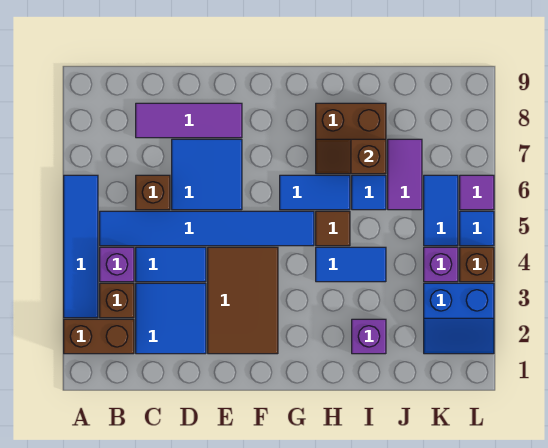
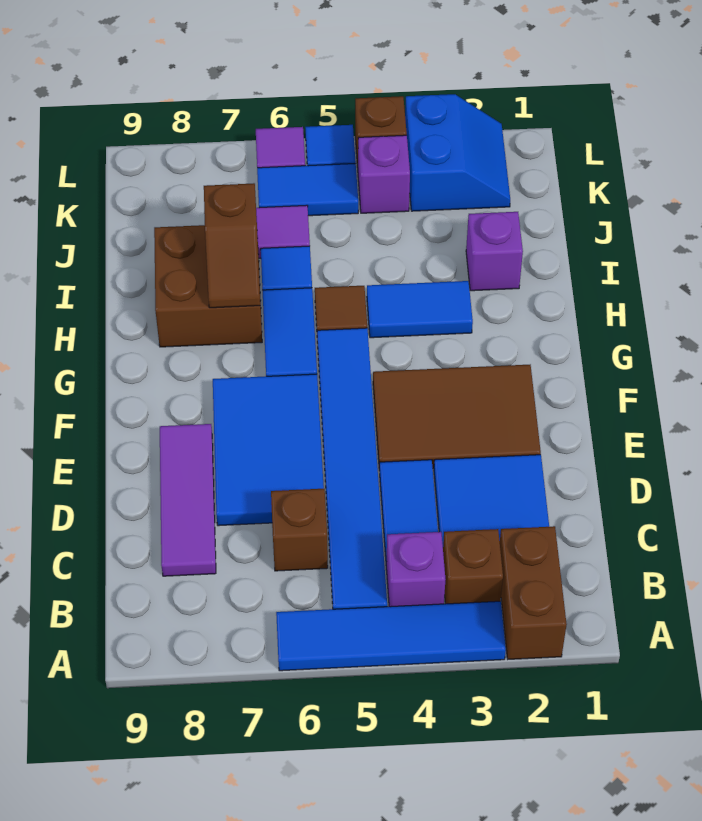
blue tile D6:E7 level 1 -> blue tile D6:F7 level 1
blue tile H4:I4 level 1 -> blue tile H3:H4 level 1

